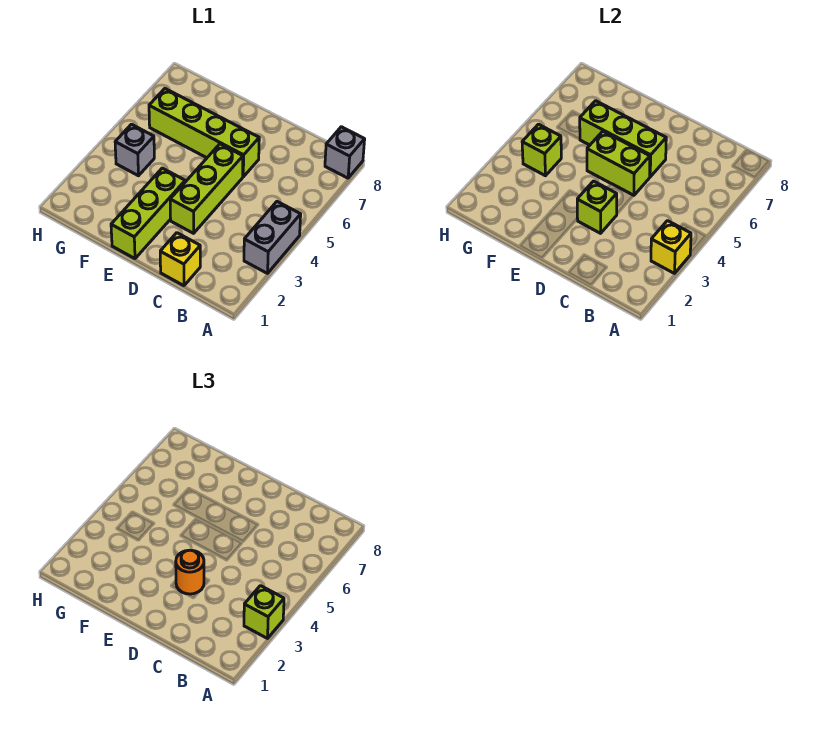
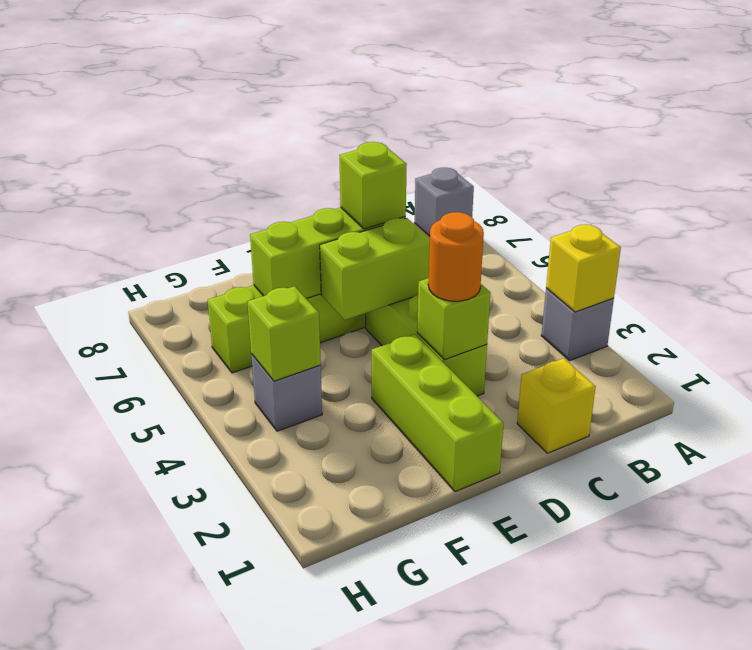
grey brick A3:A4 level 1 -> grey brick A3 level 1
lime brick A3 level 3 -> lime brick D6 level 3

